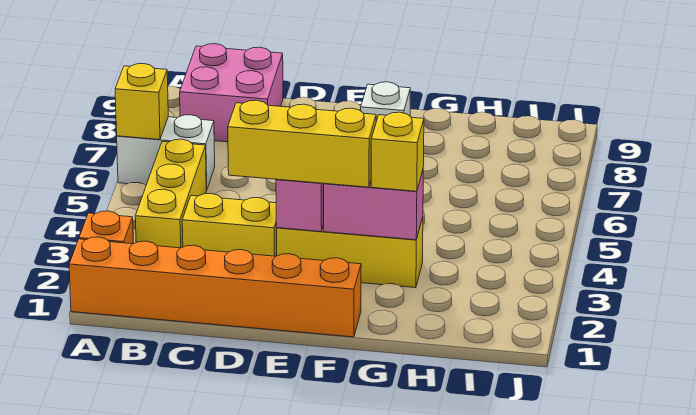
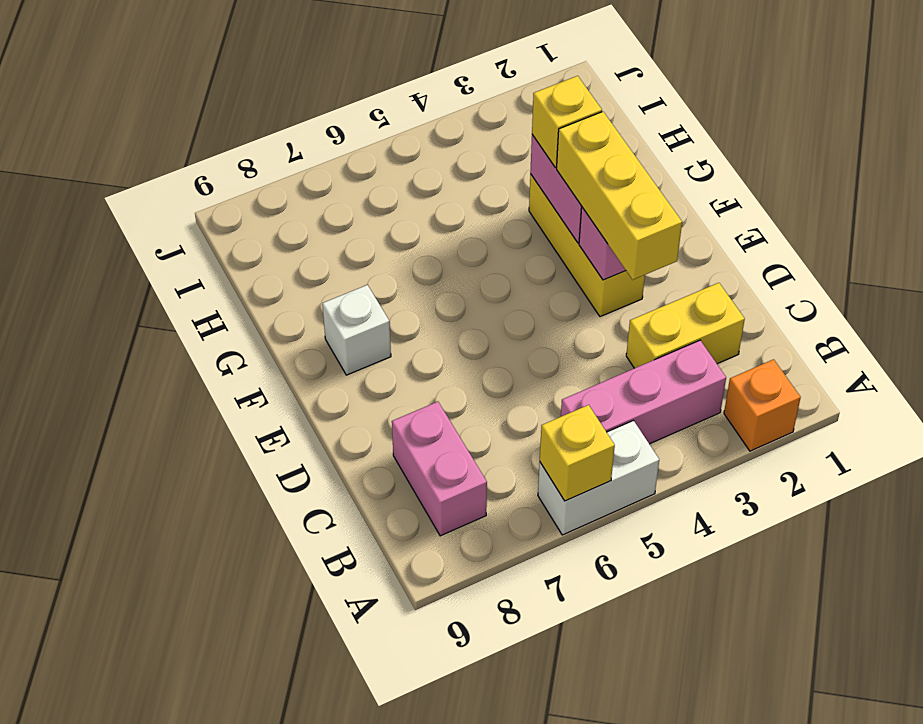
orange brick A1:F1 level 1 -> none
white brick A6:B6 level 1 -> white brick A5:A6 level 1
yellow brick B3:B5 level 1 -> pink brick B3:B5 level 1
pink brick B8:C9 level 1 -> pink brick B8:C8 level 1
yellow brick C3:D3 level 1 -> yellow brick C2:C3 level 1

